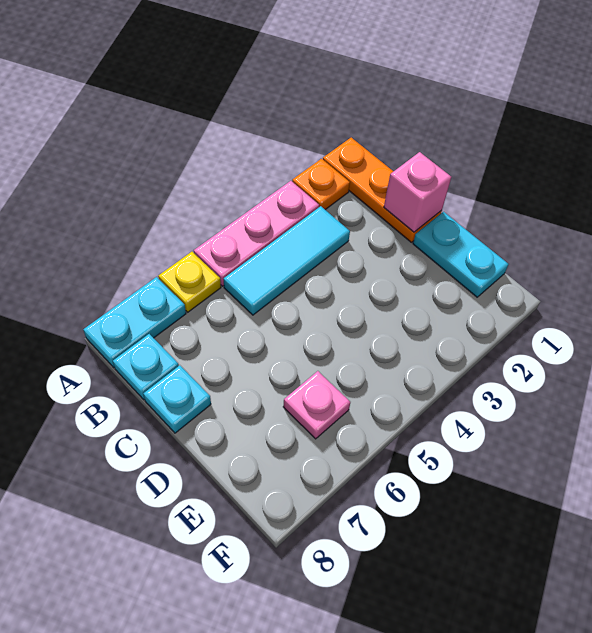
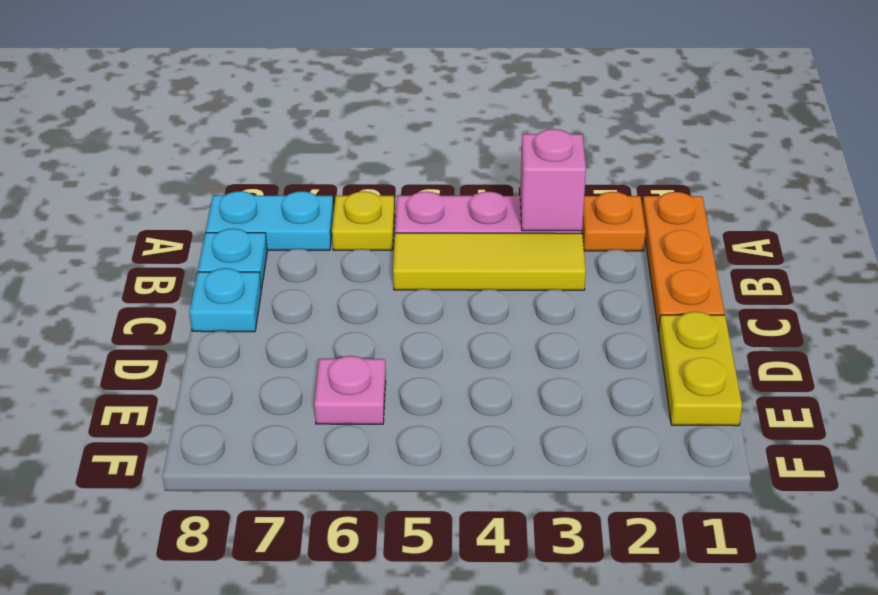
cyan tile B3:B5 level 1 -> yellow tile B3:B5 level 1
pink brick C1 level 2 -> pink brick A3 level 2
cyan plate D1:E1 level 1 -> yellow plate D1:E1 level 1

